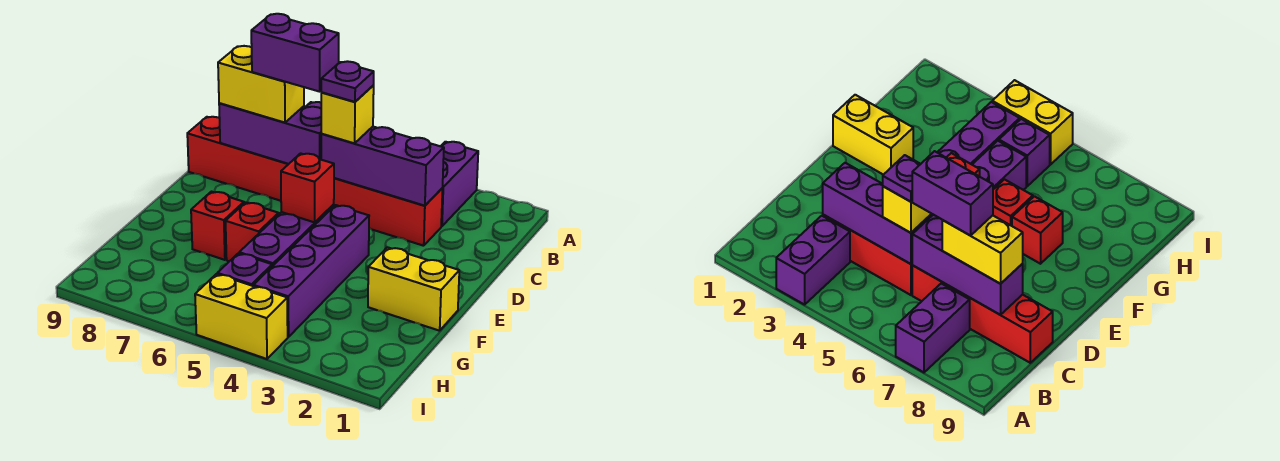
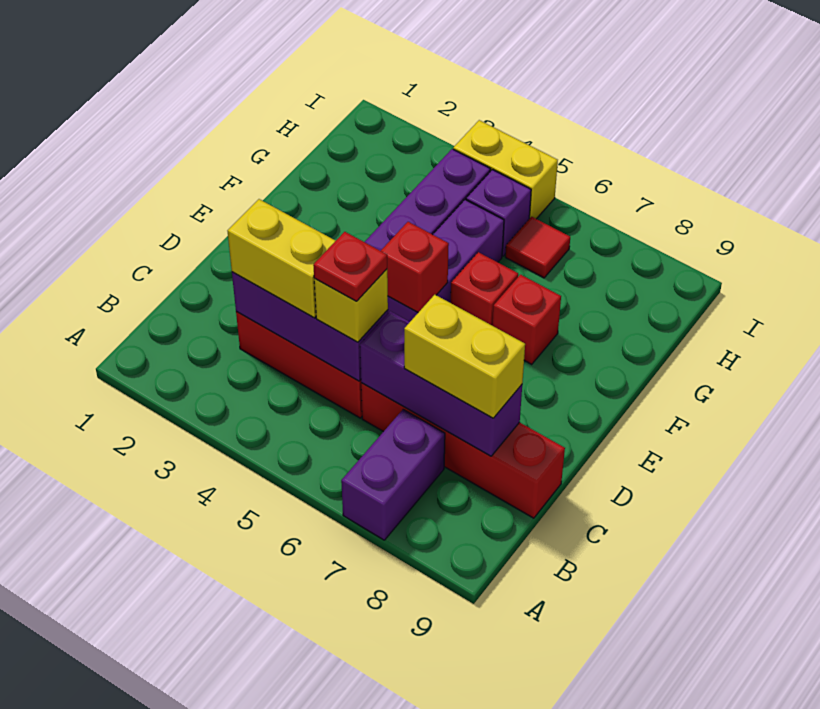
purple brick A3:B3 level 1 -> none
purple plate C5 level 4 -> red plate C5 level 4
purple brick C6:C7 level 4 -> none
yellow brick F1:F2 level 1 -> yellow brick C3:C4 level 3
none -> red tile H6 level 1

